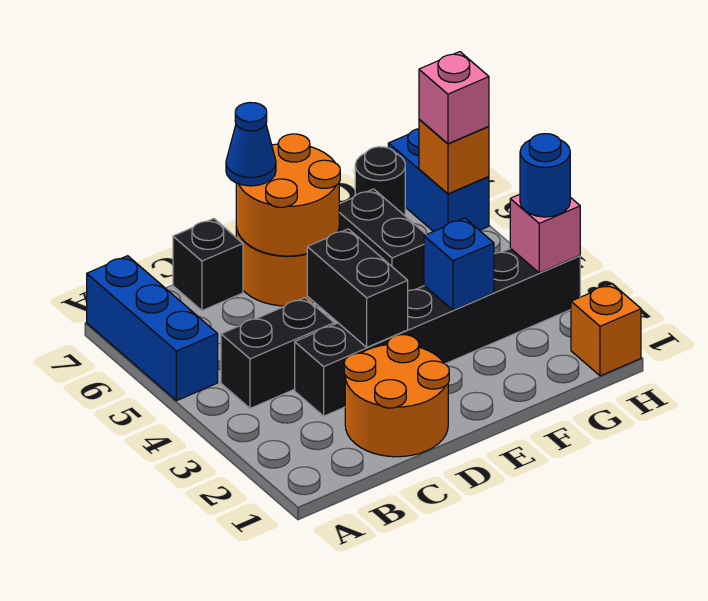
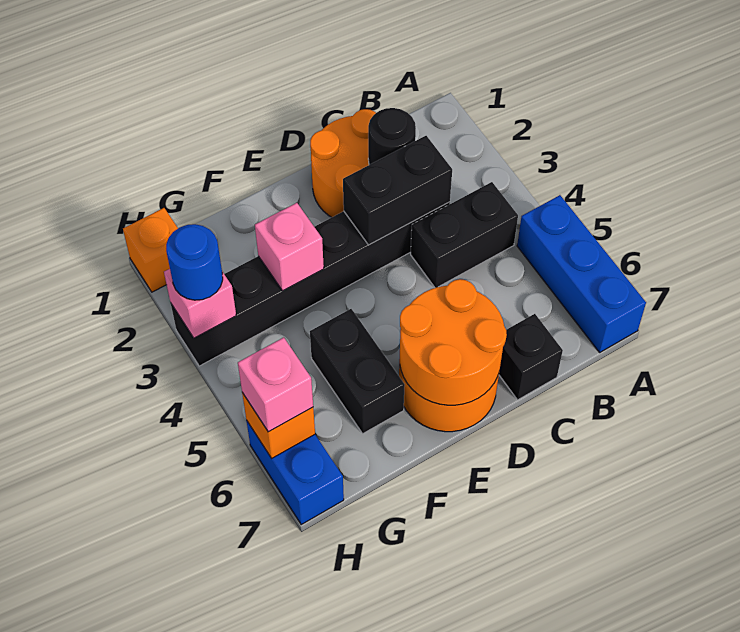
black brick D3:D4 level 2 -> black brick C3:D3 level 2
blue cone D7 level 3 -> none
blue brick F3 level 2 -> pink brick F3 level 2
black round brick G7 level 1 -> black round brick C2 level 2

